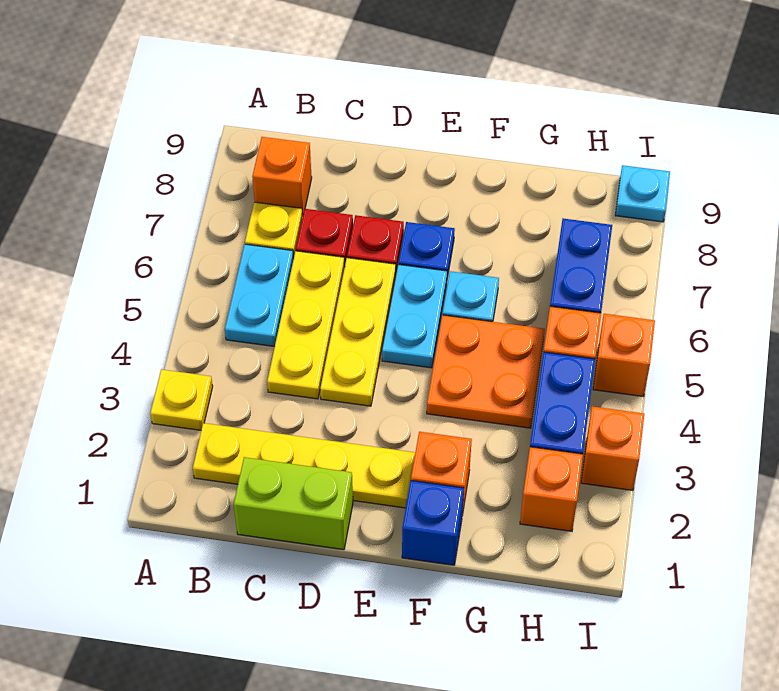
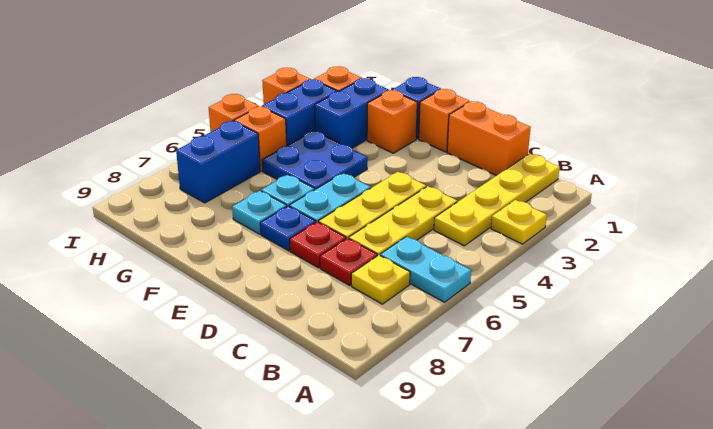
yellow plate B2:E2 level 1 -> yellow plate B1:B4 level 1
cyan plate B5:B6 level 1 -> cyan plate A6:B6 level 1
orange brick B8 level 1 -> orange brick E1 level 1
lime brick C1:D1 level 1 -> orange brick C1:D1 level 1
orange plate F4:G5 level 1 -> blue plate F4:G5 level 1
none -> blue brick G2:G3 level 1
cyan plate I9 level 1 -> cyan plate F7 level 1

